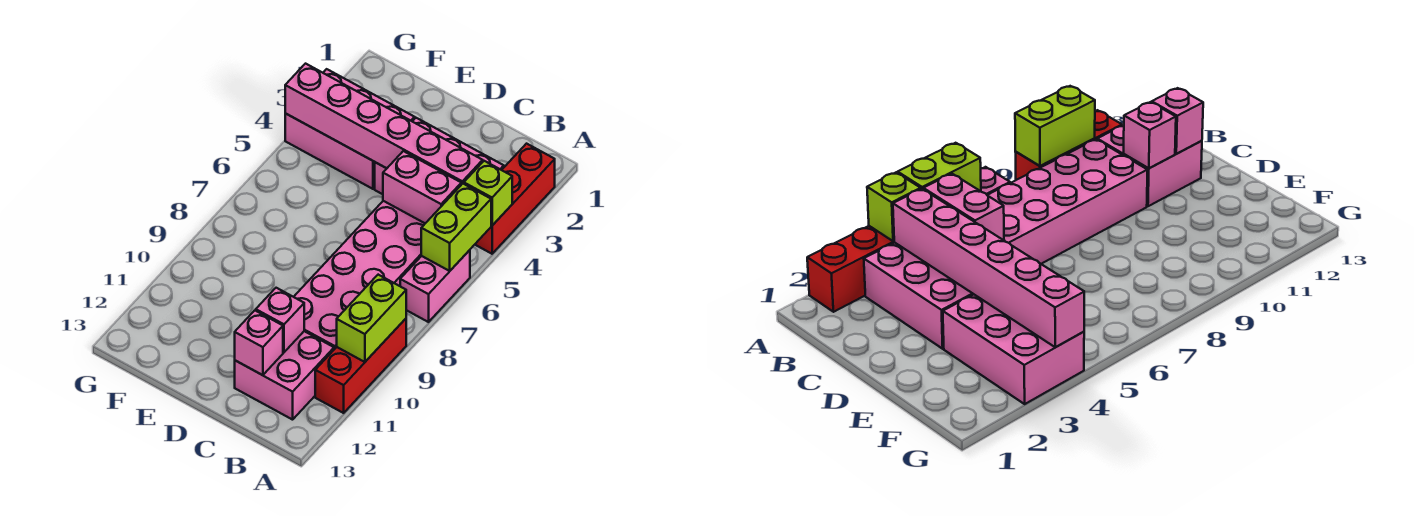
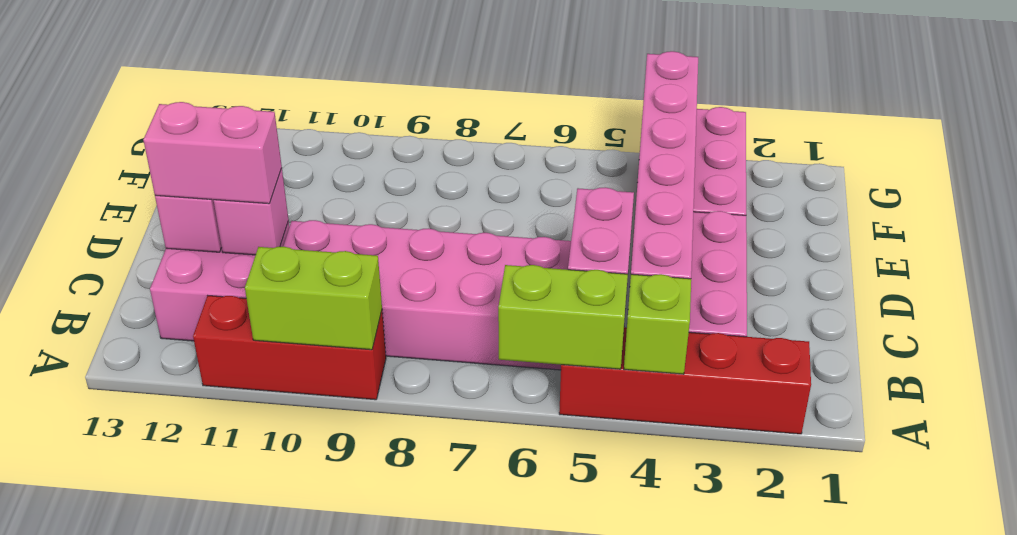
red brick A2:A4 level 1 -> red brick A2:A5 level 1
pink brick A6:A7 level 1 -> pink brick C11:C12 level 3

